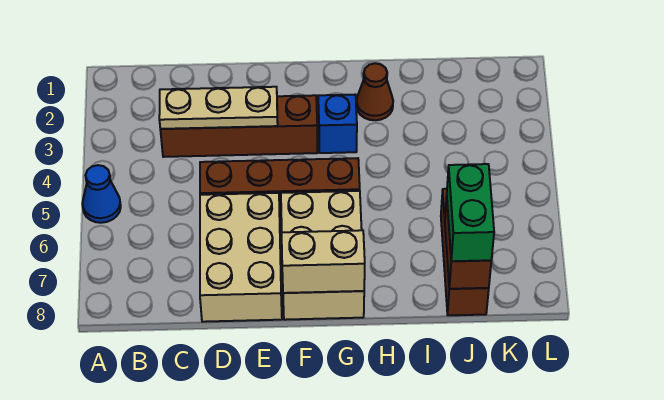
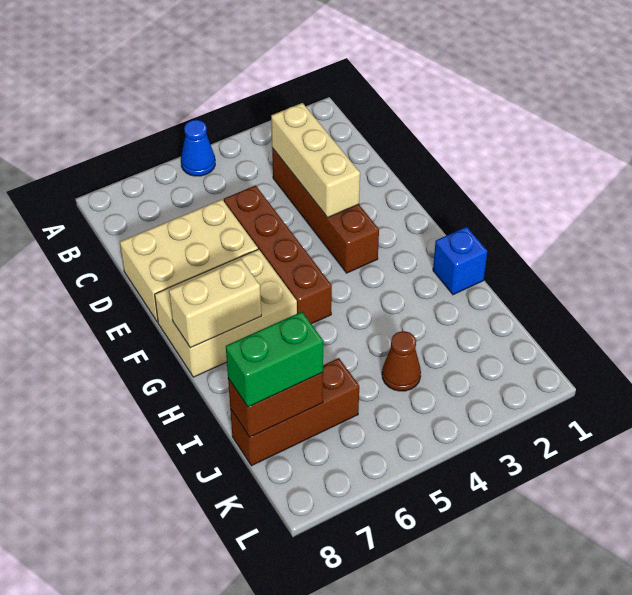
tan plate C3:E3 level 2 -> tan brick C3:E3 level 2
tan brick F8:G8 level 2 -> tan brick G7:G8 level 2
blue brick G3 level 1 -> blue brick H1 level 1
brown cone H2 level 1 -> brown cone J4 level 1

